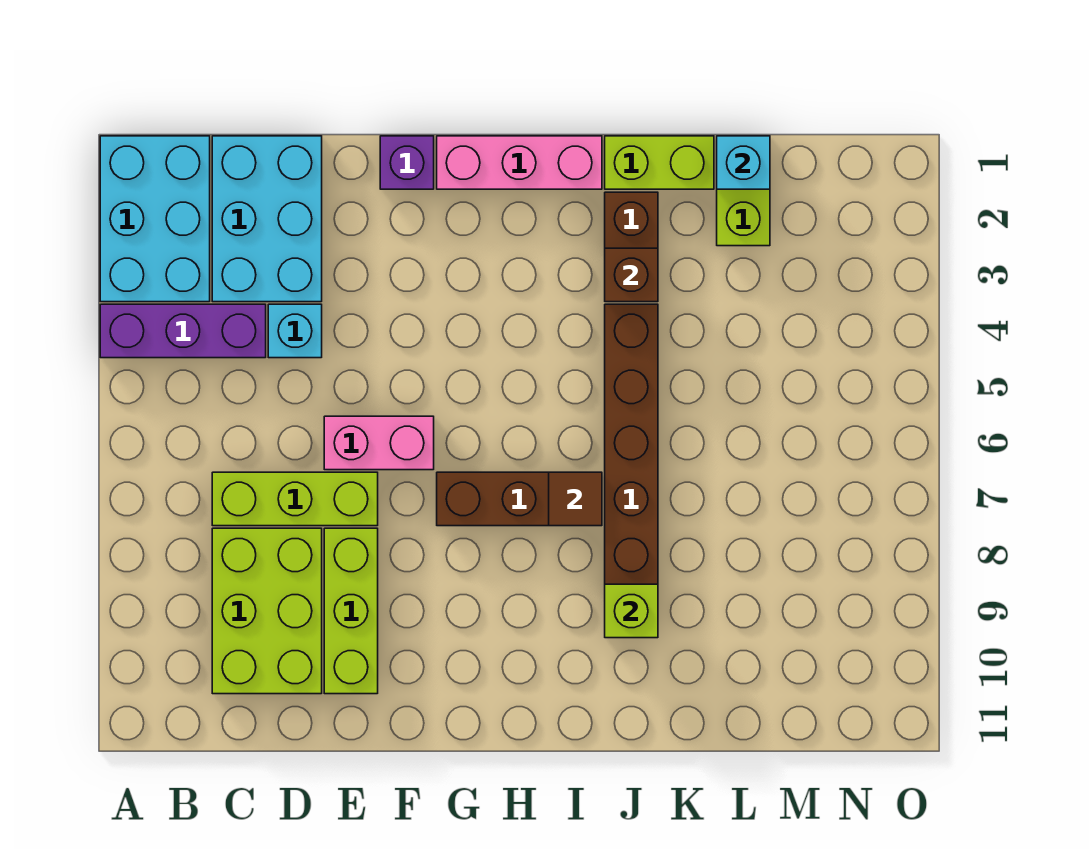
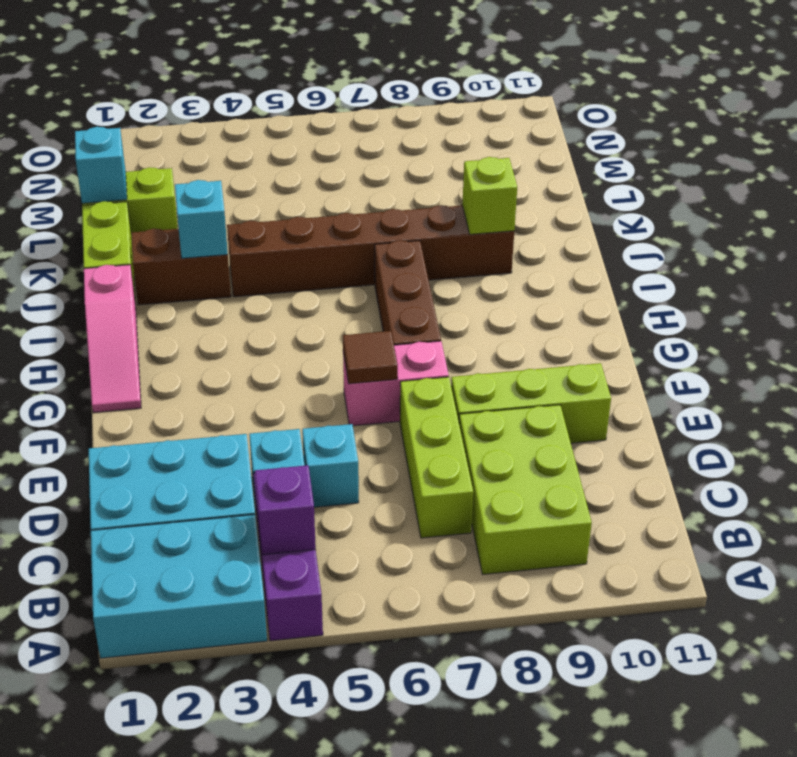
lime brick C8:D10 level 1 -> lime brick B8:D9 level 1
none -> cyan brick D5 level 1
pink brick E6:F6 level 1 -> pink brick F6:F7 level 1
purple brick F1 level 1 -> purple brick B4 level 2
pink brick G1:I1 level 1 -> pink slope G1:I1 level 1 top I
brown tile I7 level 2 -> brown tile F6 level 2
brown brick J3 level 2 -> cyan brick J3 level 2

